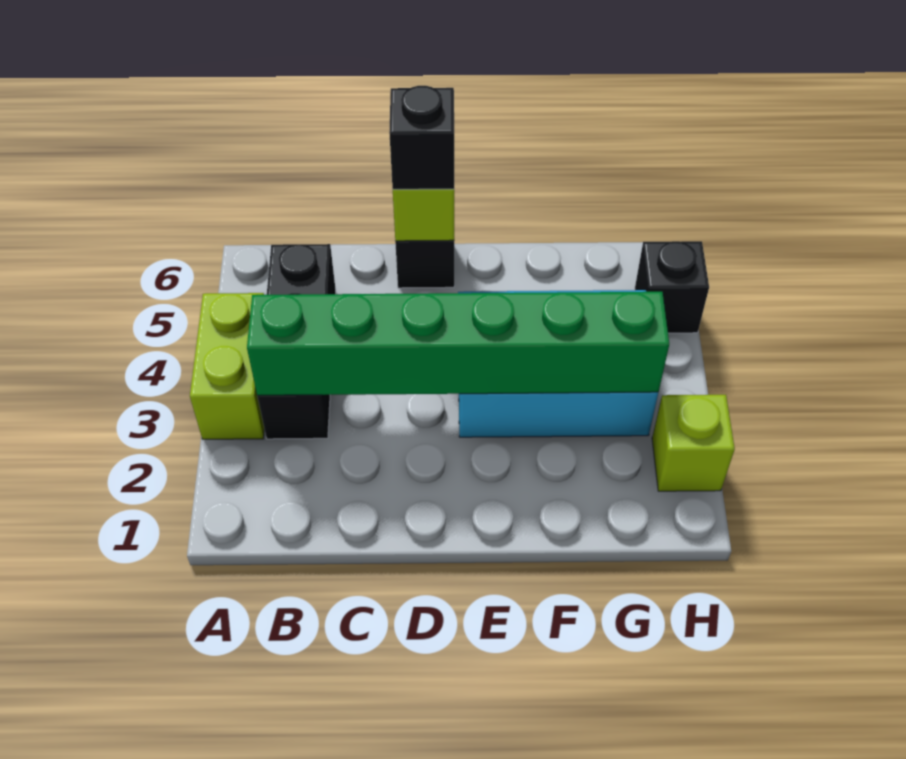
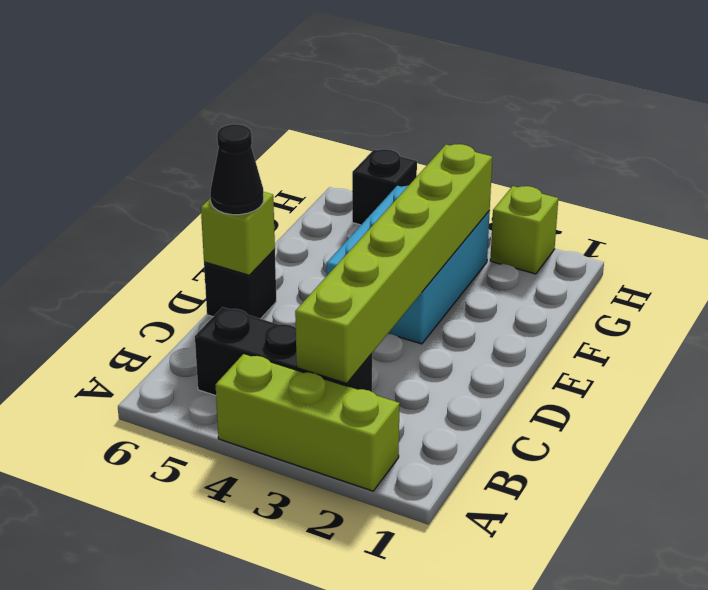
lime brick A3:A4 level 1 -> lime brick A2:A4 level 1
green brick B3:G3 level 2 -> lime brick B3:G3 level 2
black brick D6 level 3 -> black cone D6 level 3

